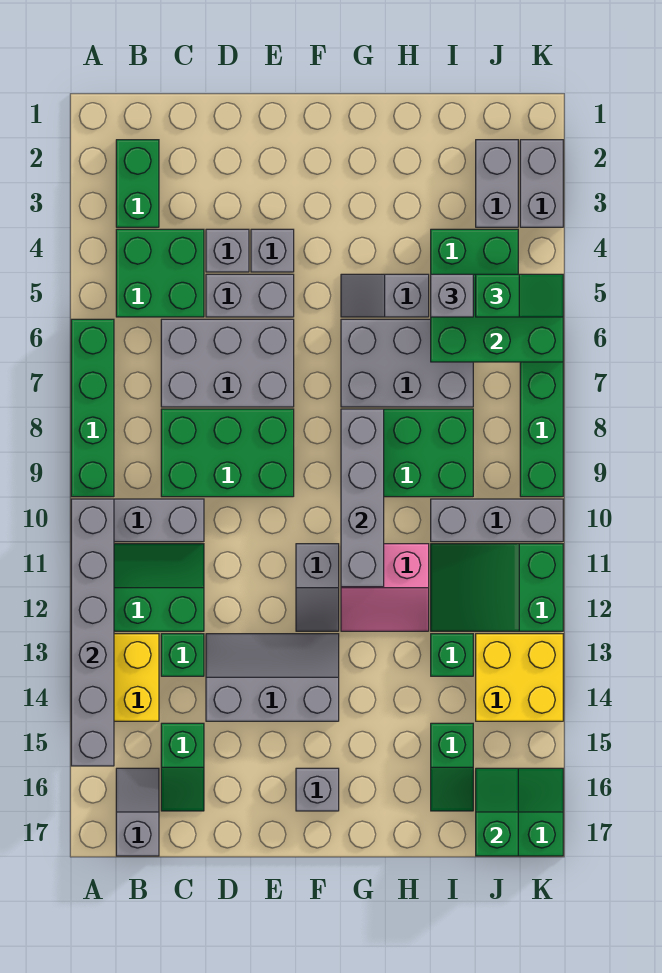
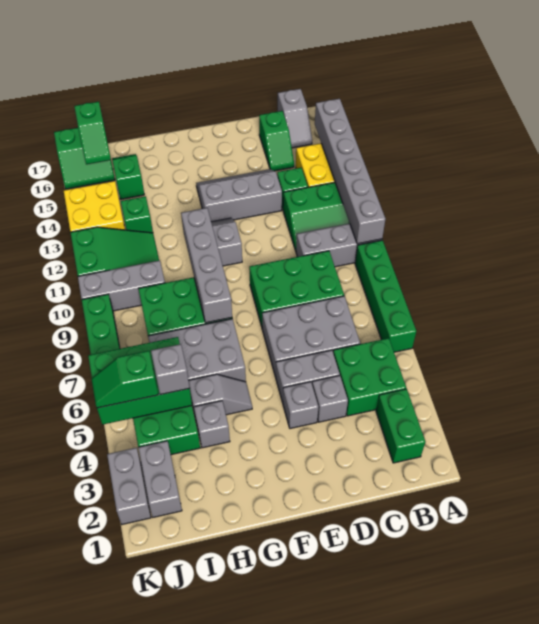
green slope C15:C16 level 1 top 15 -> green slope C15:C16 level 1 top 16
grey slope D13:F14 level 1 top 14 -> grey slope D13:F14 level 1 top 13
grey brick F16 level 1 -> grey brick H4 level 1
pink slope G11:H12 level 1 top 11 -> none

